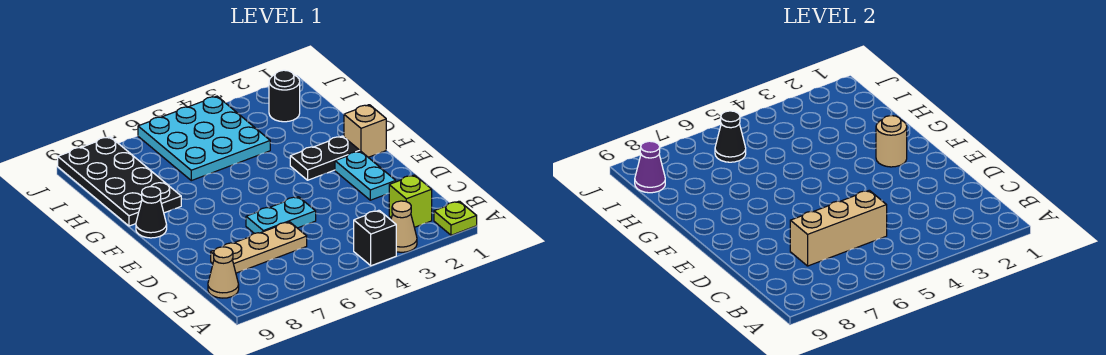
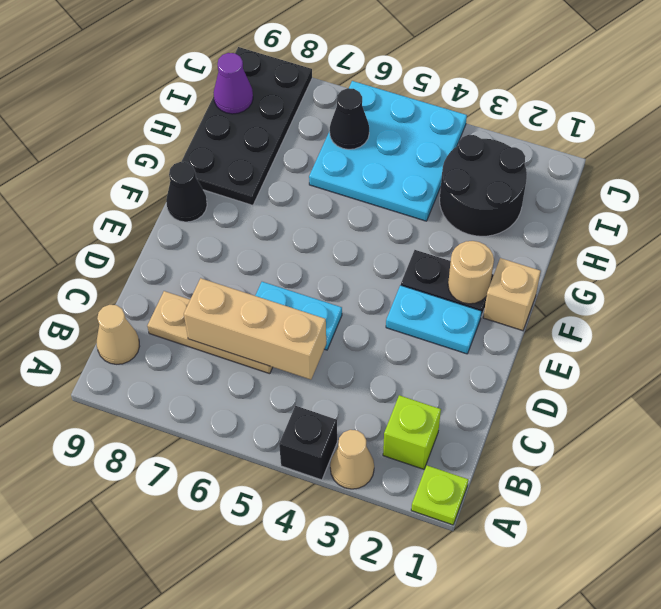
cyan plate D2:E2 level 1 -> cyan plate E2:E3 level 1
black round brick I2 level 1 -> black round brick H2:I3 level 1

